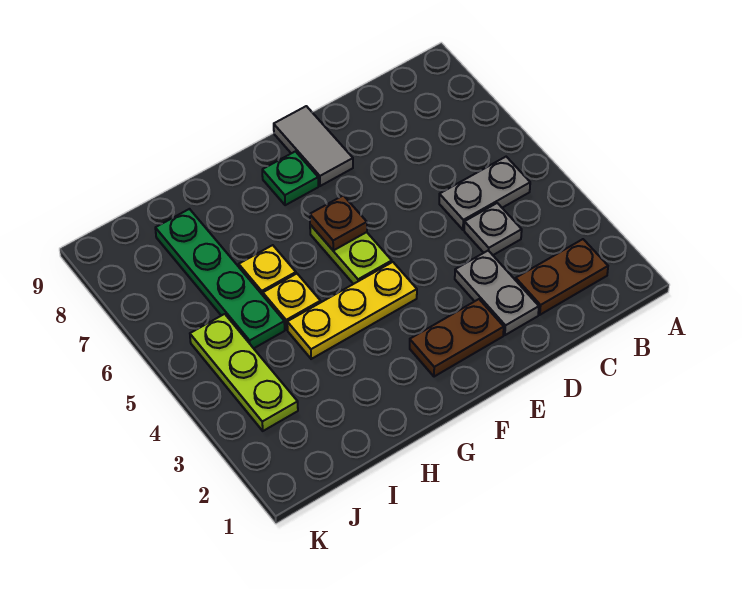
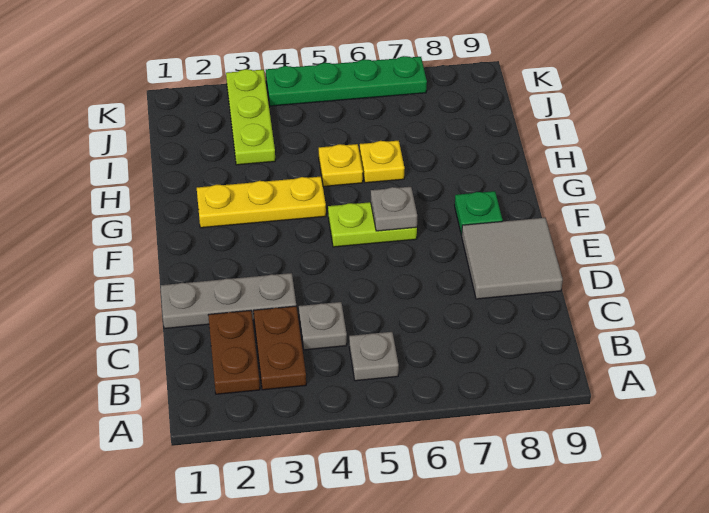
grey plate B5:C5 level 1 -> grey plate B5 level 1
grey plate D2:D3 level 1 -> grey plate D1:D3 level 1
brown plate E2:F2 level 1 -> brown plate B3:C3 level 1
grey tile E8:E9 level 1 -> grey tile D8:E9 level 1
yellow plate F4:H4 level 1 -> yellow plate G2:G4 level 1
brown plate F6 level 2 -> grey plate F6 level 2
green plate I5:I8 level 1 -> green plate K4:K7 level 1
lime plate J3:J5 level 1 -> lime plate I3:K3 level 1

